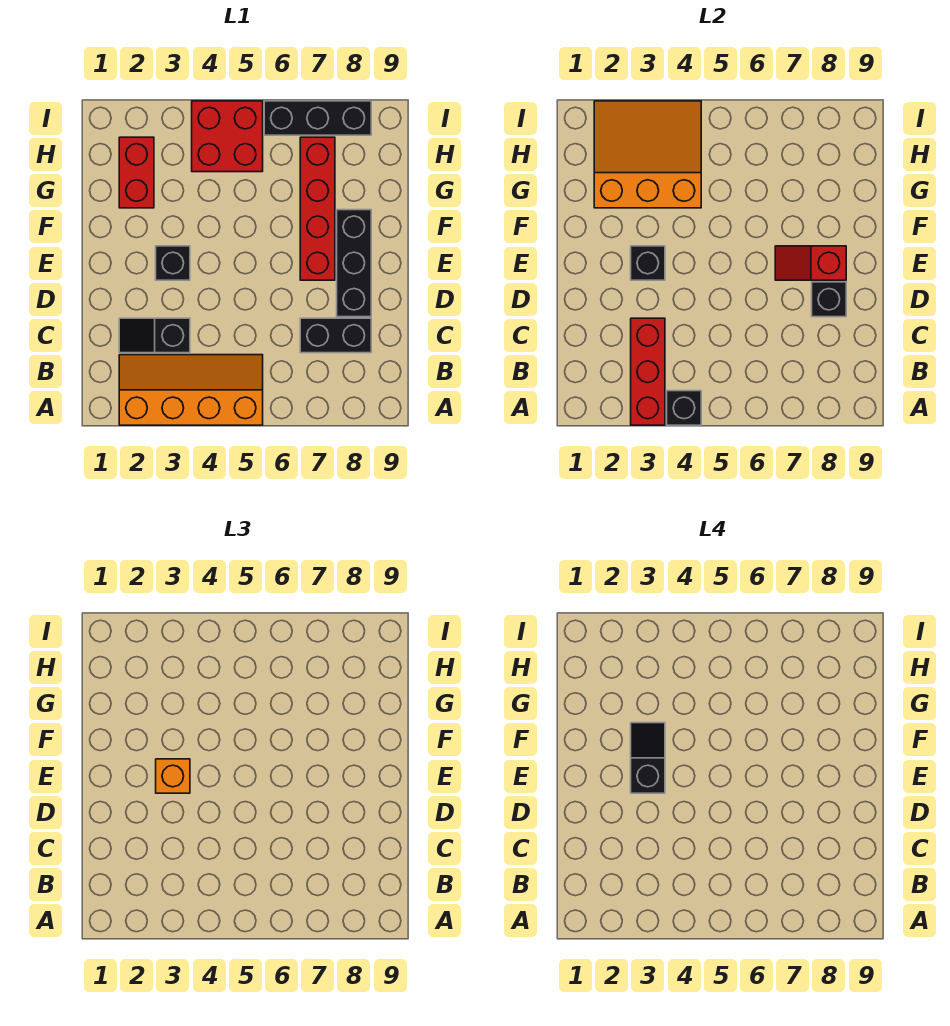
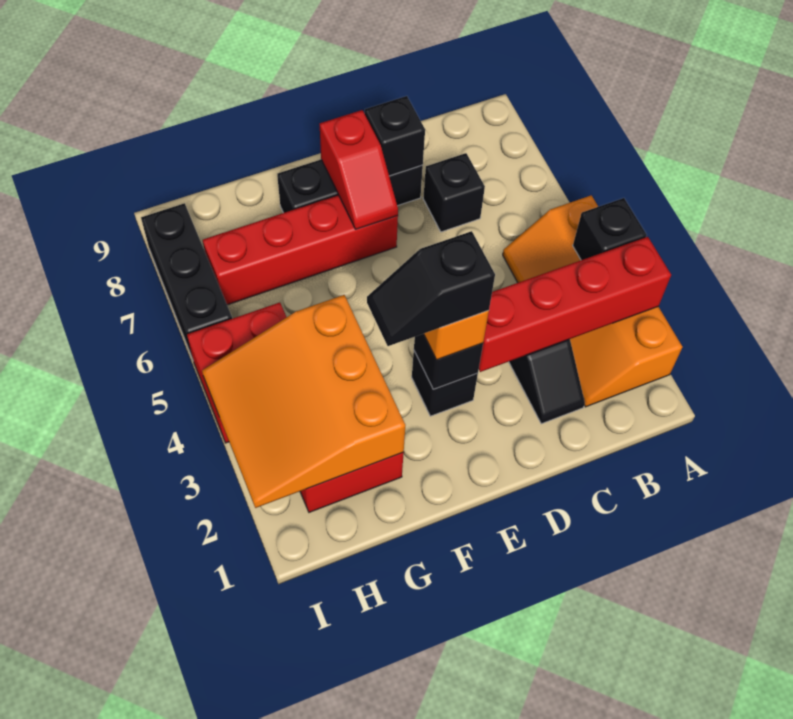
red brick A3:C3 level 2 -> red brick A3:D3 level 2
black brick C7:C8 level 1 -> black brick C7 level 1

